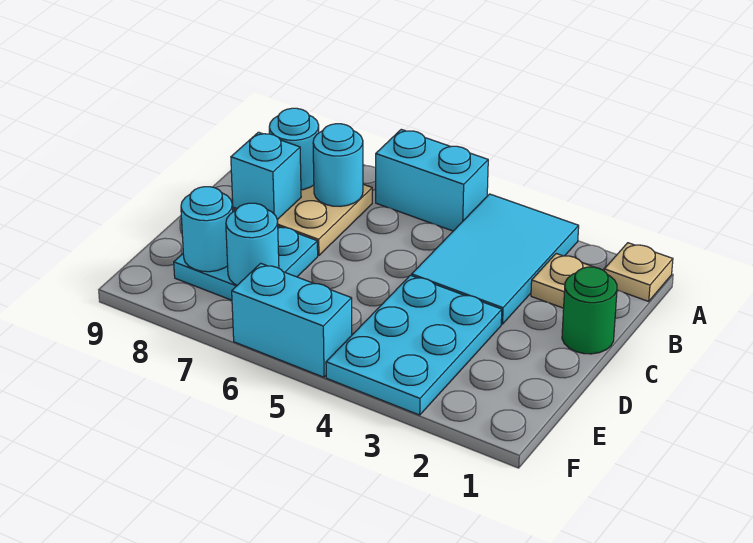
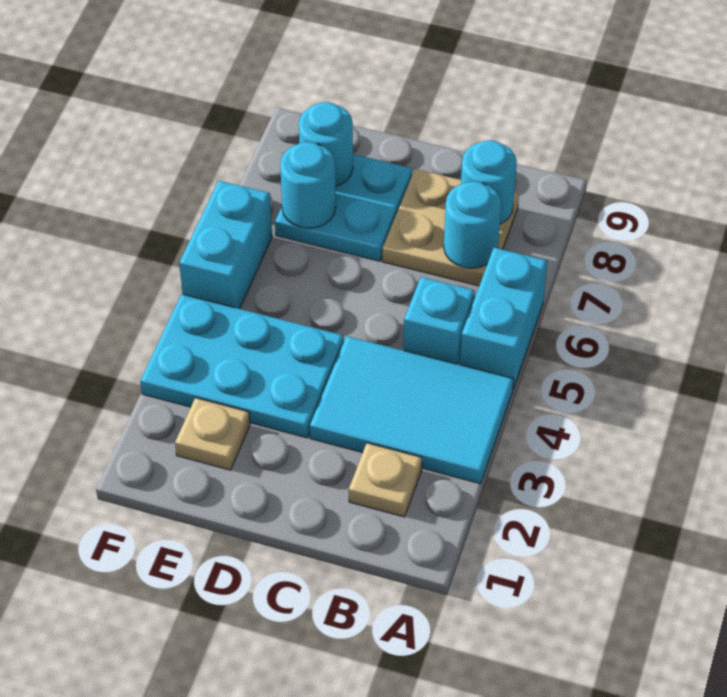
tan plate A1 level 1 -> tan plate E2 level 1
green round brick C1 level 1 -> none
cyan brick C8 level 2 -> cyan brick B5 level 1

